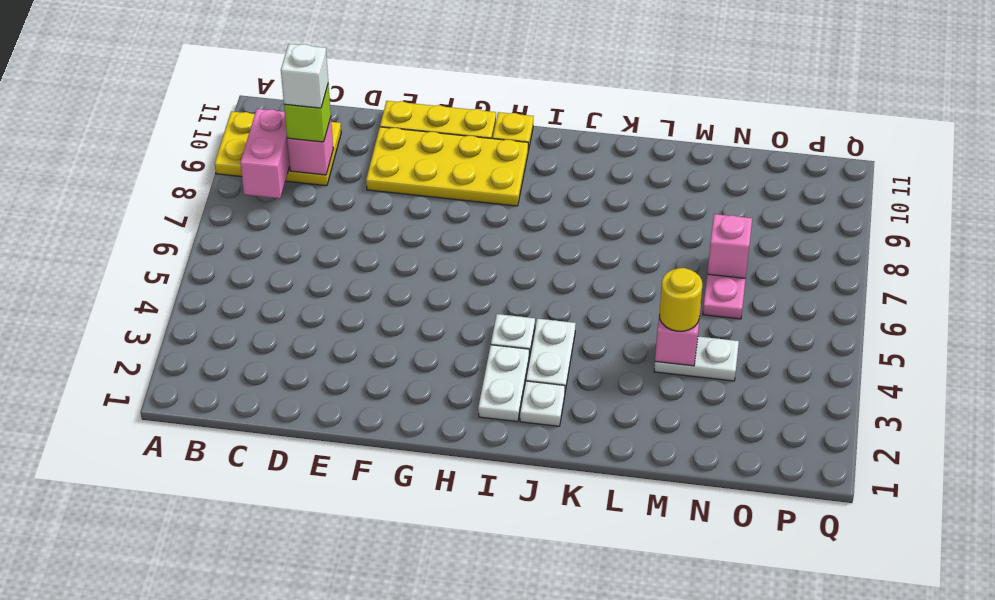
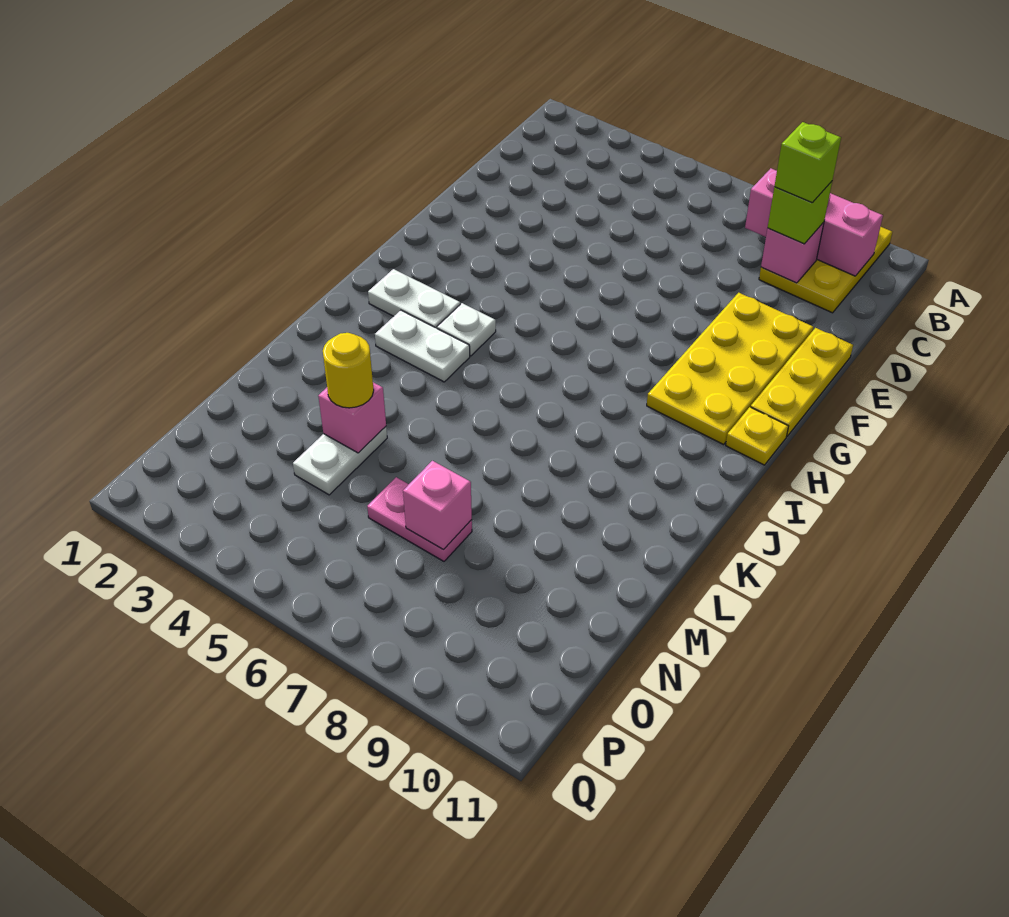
pink brick B8:B9 level 2 -> pink brick B8:B10 level 2
white brick C9 level 4 -> lime brick C9 level 4
white plate J2 level 1 -> none

